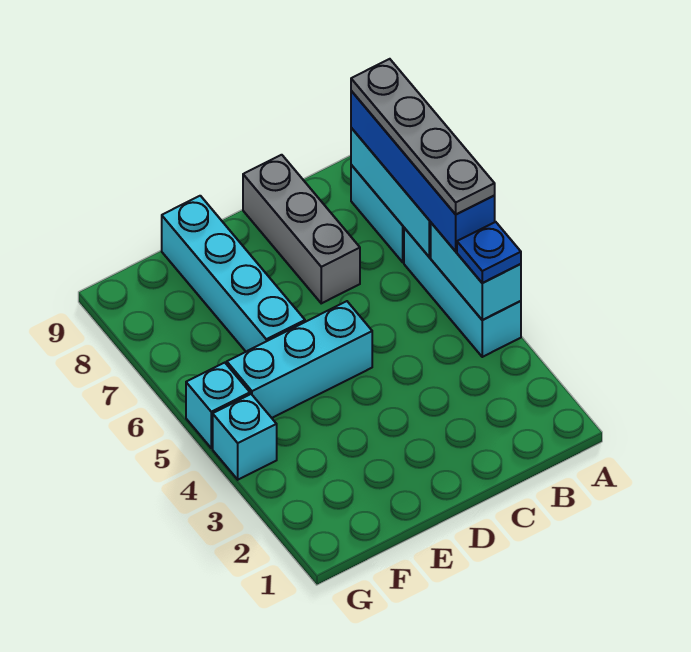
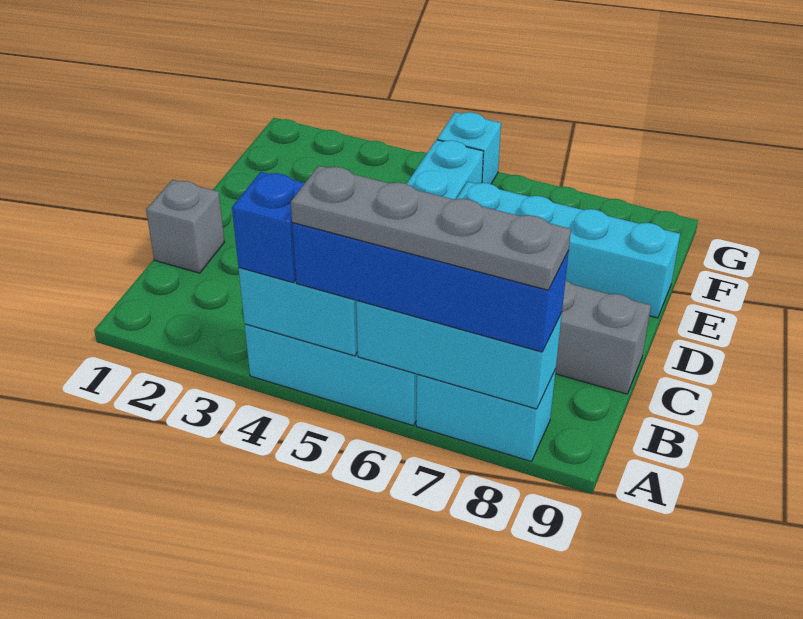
blue plate A4 level 3 -> blue brick A4 level 3
none -> grey brick C1 level 1
cyan brick G4 level 1 -> none

